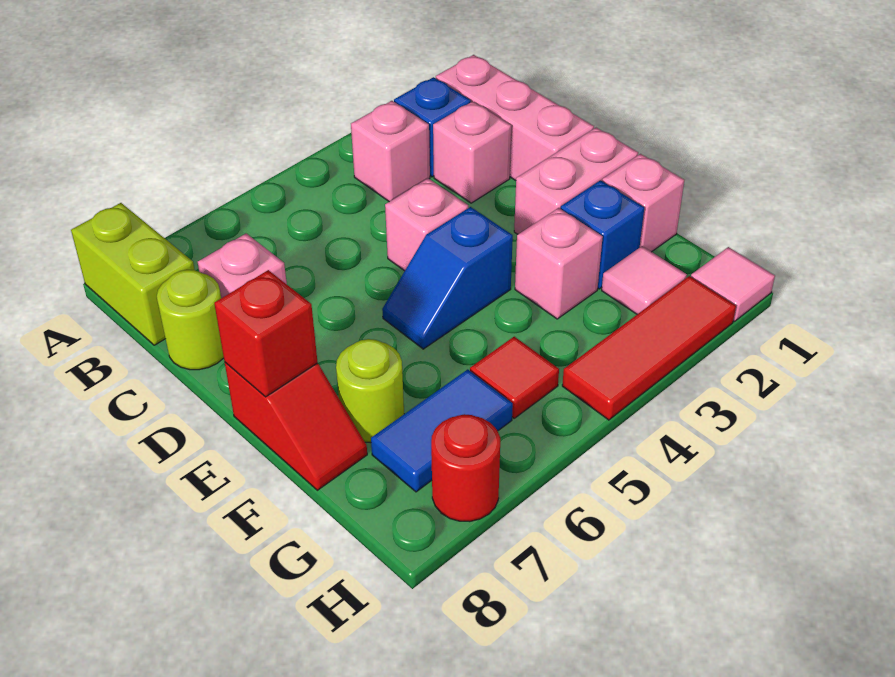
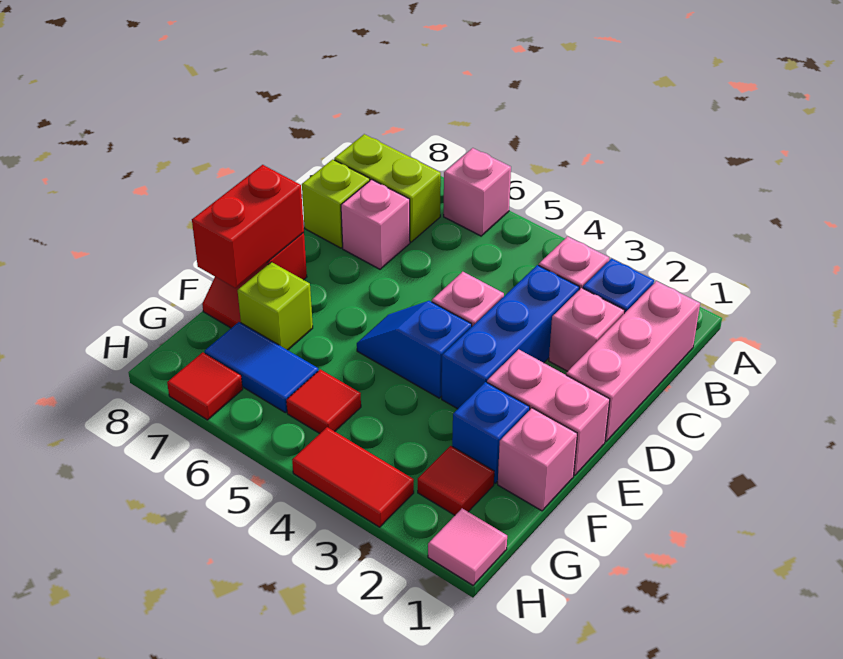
lime brick A8:B8 level 1 -> lime brick B7:B8 level 1
none -> blue brick C3:E3 level 1
lime round brick C8 level 1 -> lime brick C8 level 1
red brick E8 level 2 -> red brick E8:F8 level 2
pink brick F3 level 1 -> pink brick A6 level 1
lime round brick F7 level 1 -> lime brick F7 level 1
pink tile G2 level 1 -> red tile G2 level 1
red tile H2:H4 level 1 -> red tile H3:H4 level 1
red round brick H7 level 1 -> red tile H7 level 1

